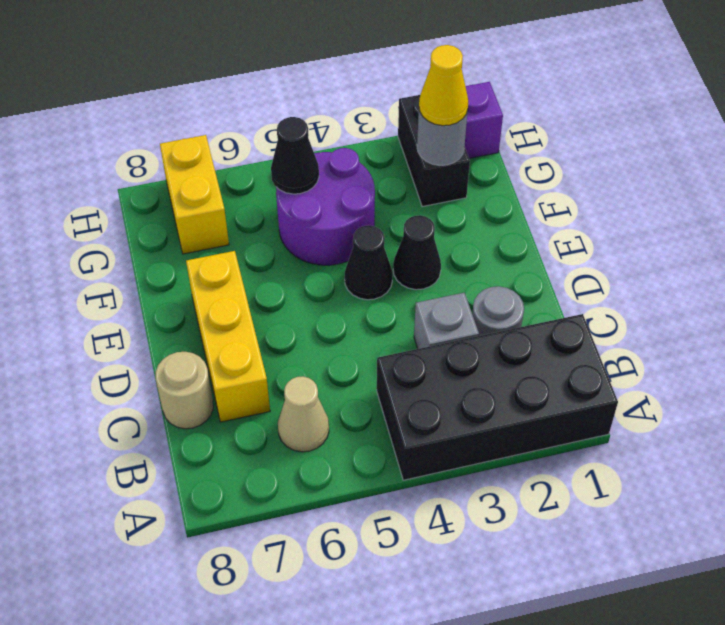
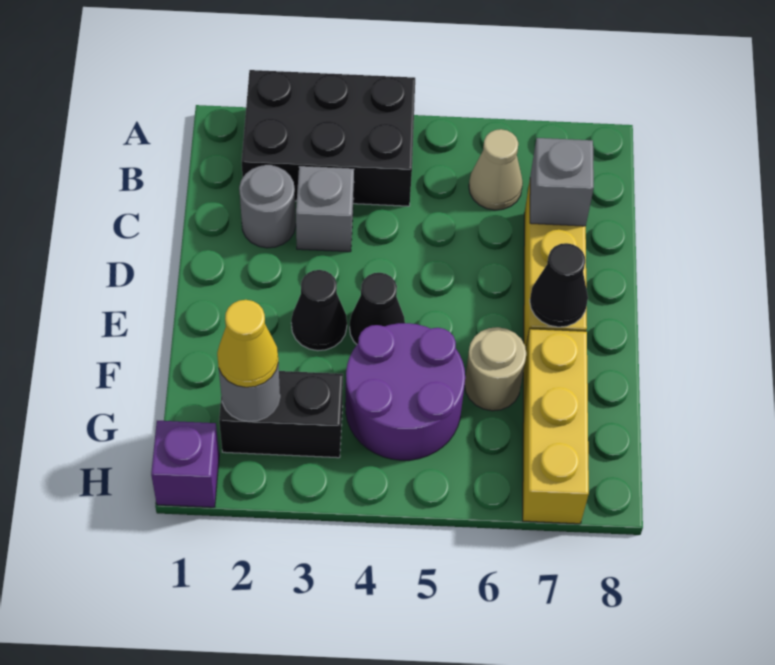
black brick A1:B4 level 1 -> black brick A2:B4 level 1
none -> grey brick C7 level 2
tan round brick C8 level 1 -> tan round brick F6 level 1
black brick G2:H2 level 1 -> black brick G2:G3 level 1
black cone G5 level 2 -> black cone E7 level 2
yellow brick G7:H7 level 1 -> yellow brick F7:H7 level 1

